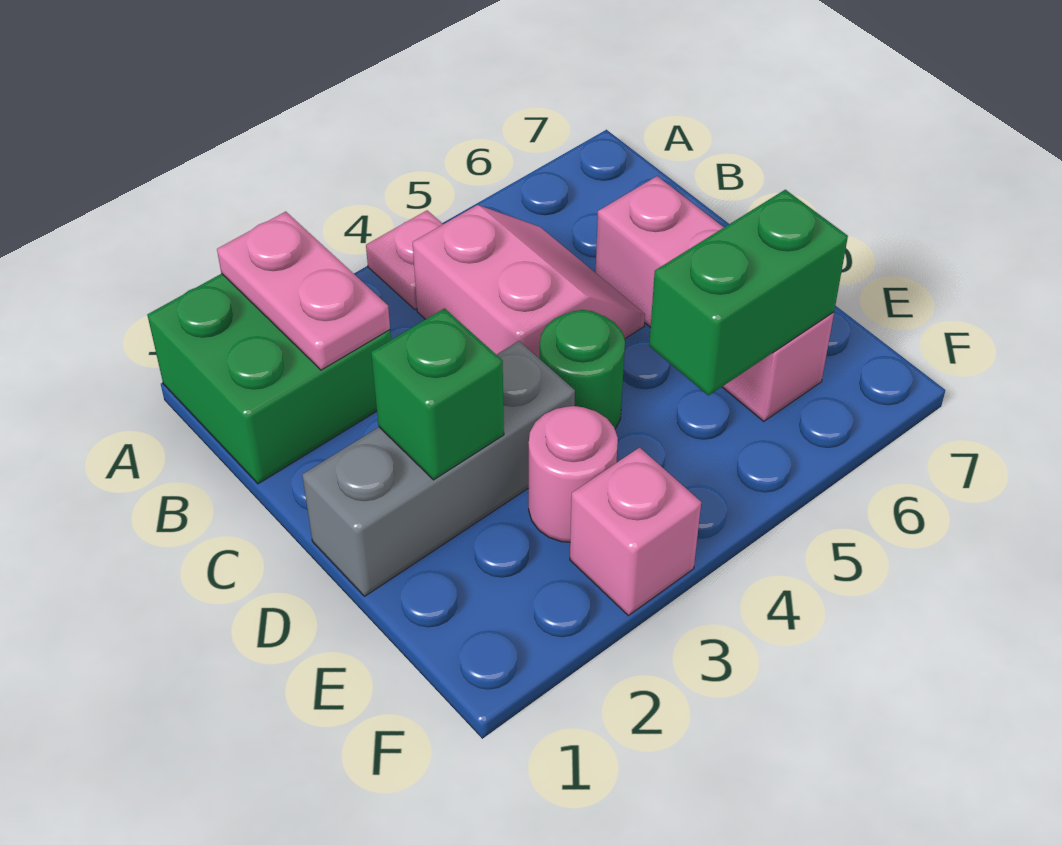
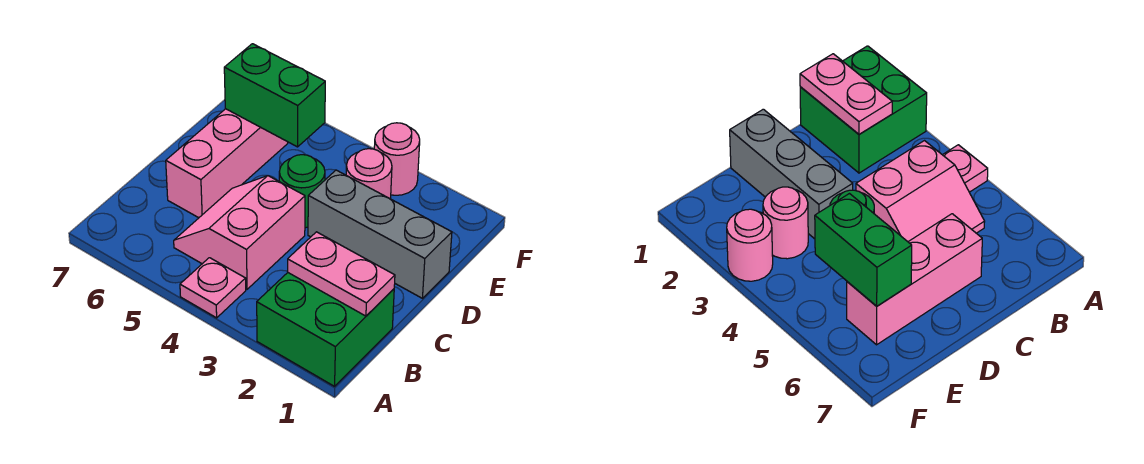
pink plate A2:B2 level 2 -> pink plate B1:B2 level 2
green brick D2 level 2 -> none
pink brick F3 level 1 -> pink round brick F3 level 1

